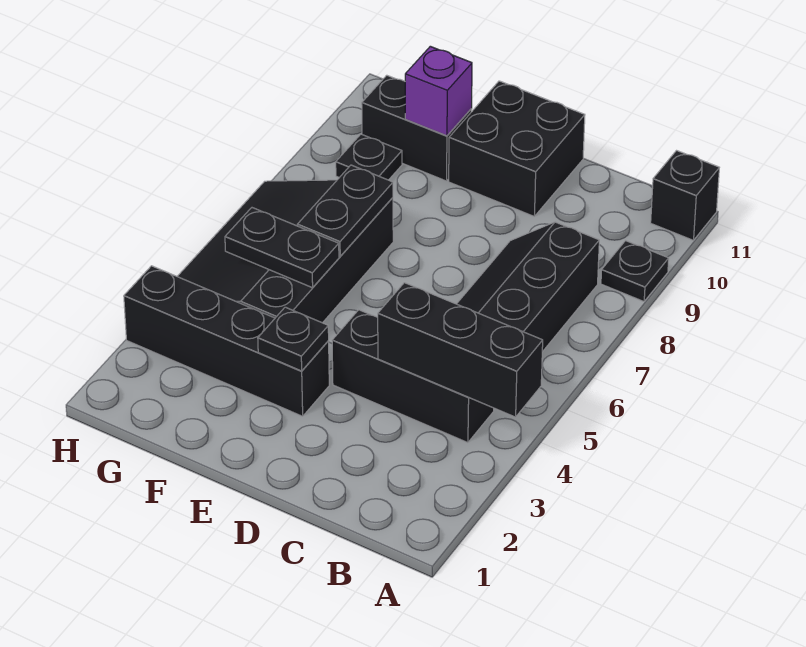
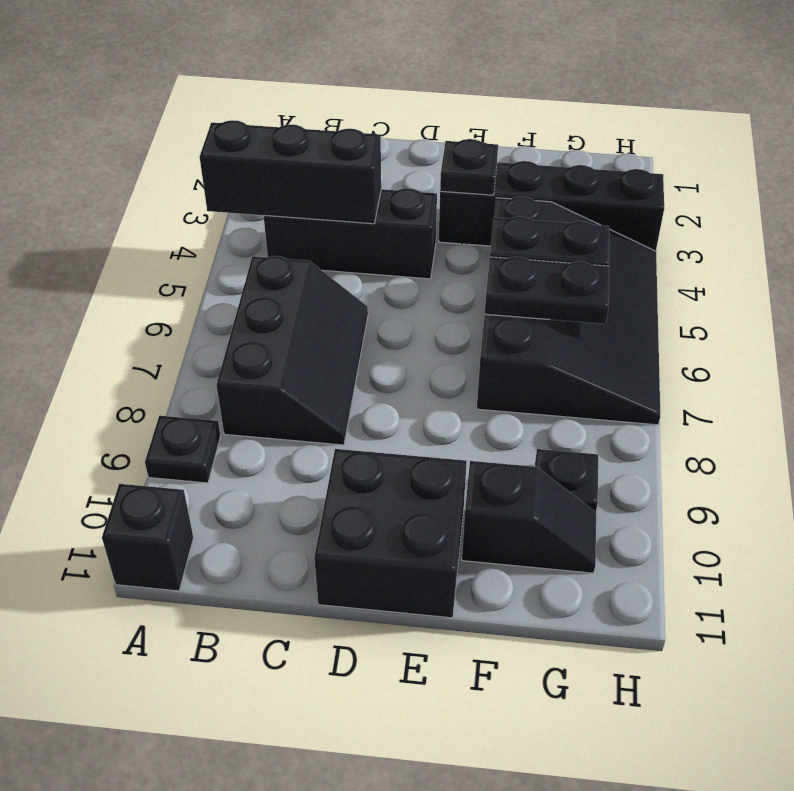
black plate F6:F7 level 2 -> black plate F6:G6 level 2
black brick F10:G10 level 1 -> black slope F10:G10 level 1 top F
purple brick F10 level 2 -> none

